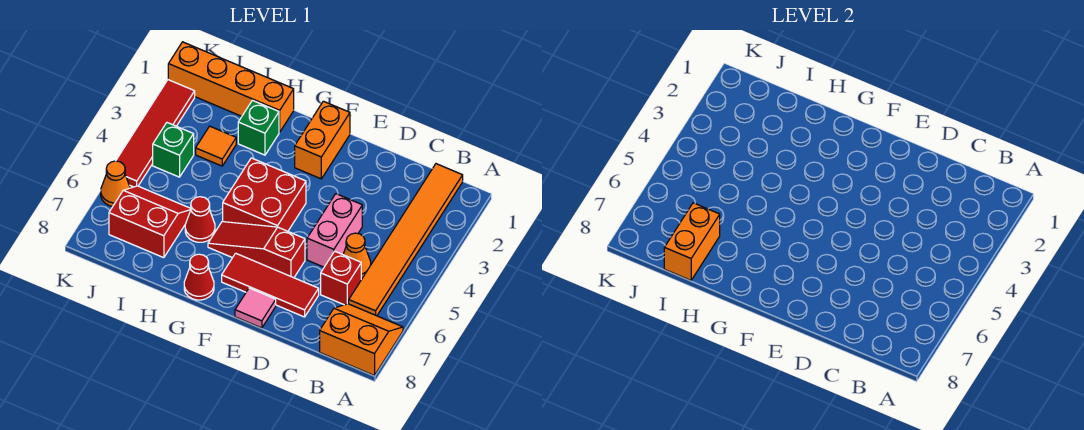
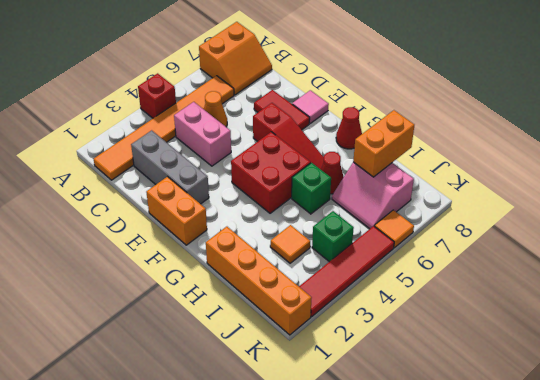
orange slope A7:B8 level 1 top 8 -> orange slope A7:B8 level 1 top A
none -> grey brick C2:E2 level 1
red brick C6 level 1 -> red brick A4 level 1
pink brick D4:D5 level 1 -> pink brick C4:D4 level 1
red tile D7:F7 level 1 -> red tile D7:E7 level 1
orange brick F1:F2 level 1 -> orange brick E1:F1 level 1
green brick H2 level 1 -> green brick H5 level 1
red slope I6:J7 level 1 top 7 -> pink slope I6:J7 level 1 top 7
orange cone K6 level 1 -> orange tile K6 level 1

